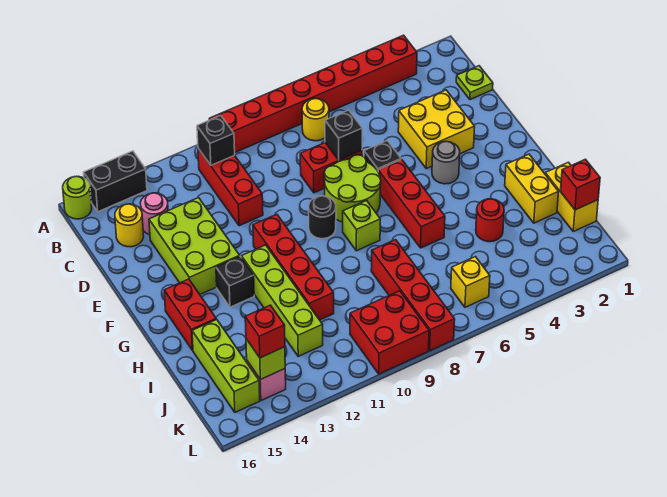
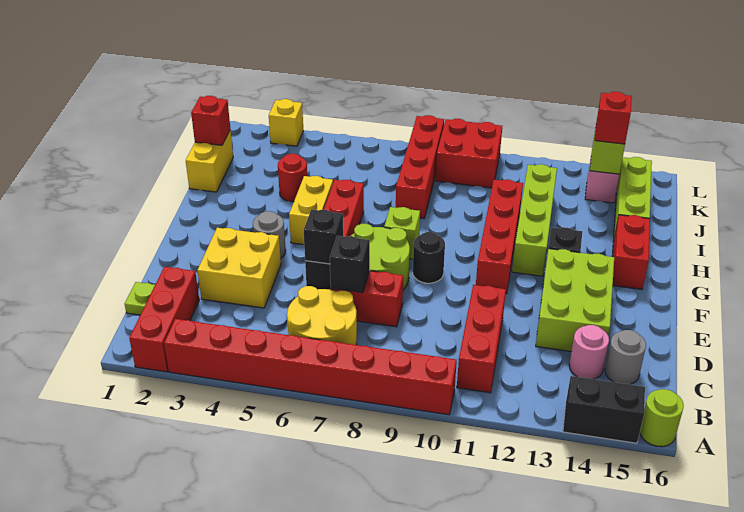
none -> red brick A2:C2 level 1
yellow round brick B7 level 1 -> yellow round brick B6:C7 level 1
black brick B11 level 2 -> black brick E6 level 2
yellow round brick C15 level 1 -> grey round brick C15 level 1
yellow brick H2:I2 level 1 -> yellow brick G5:H5 level 1
yellow brick K6 level 1 -> yellow brick L3 level 1

